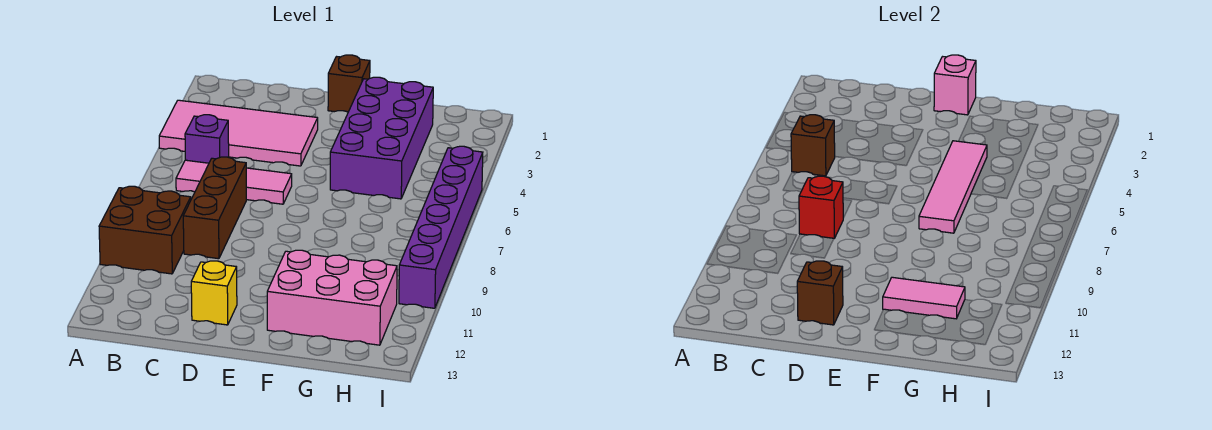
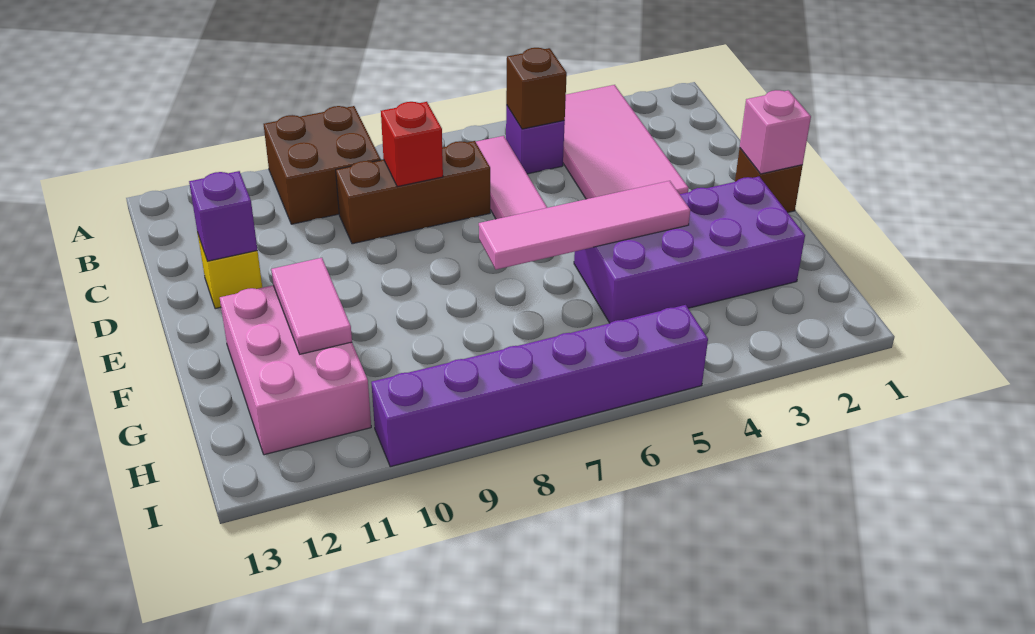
brown brick D12 level 2 -> purple brick D12 level 2

